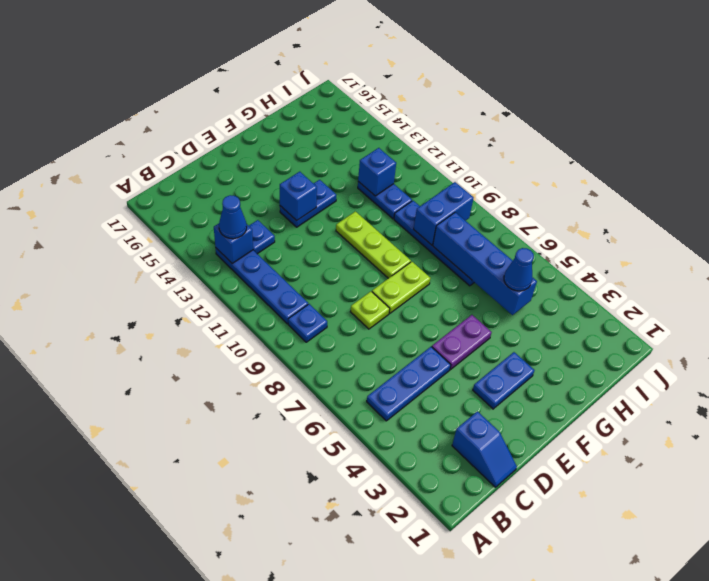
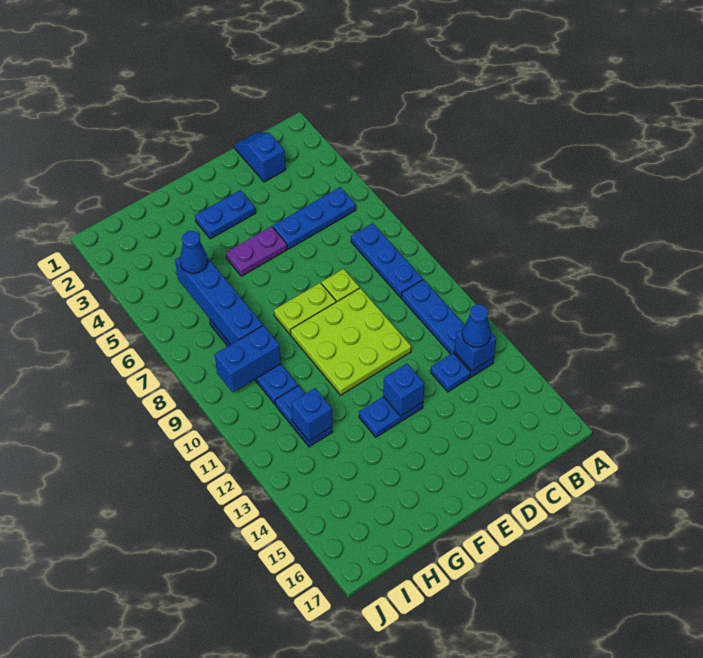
blue plate B9 level 1 -> blue plate B7:B9 level 1
lime plate F9:F11 level 1 -> lime plate D9:F11 level 1

